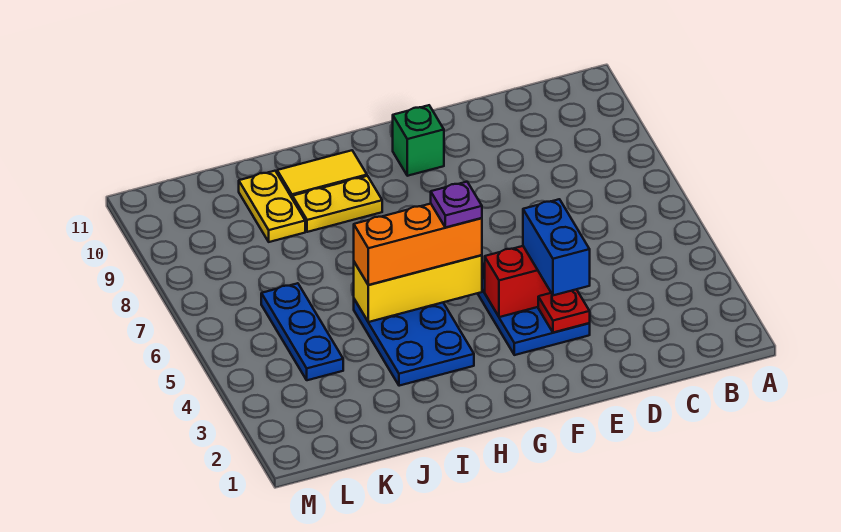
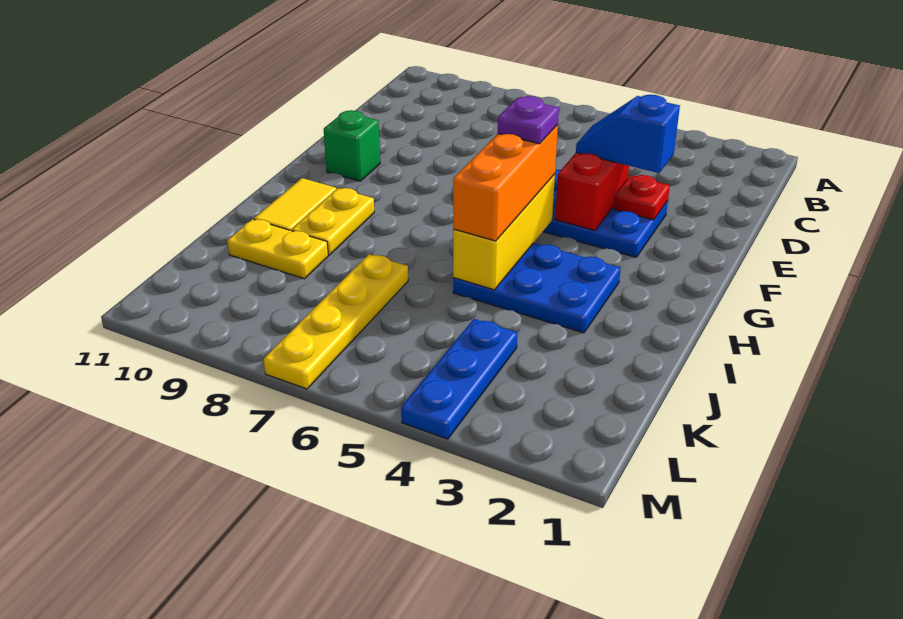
blue brick E3:E4 level 3 -> blue slope E3:E4 level 3 top 3
none -> yellow plate J7:M7 level 1
blue plate K4:K6 level 1 -> blue plate K4:M4 level 1

